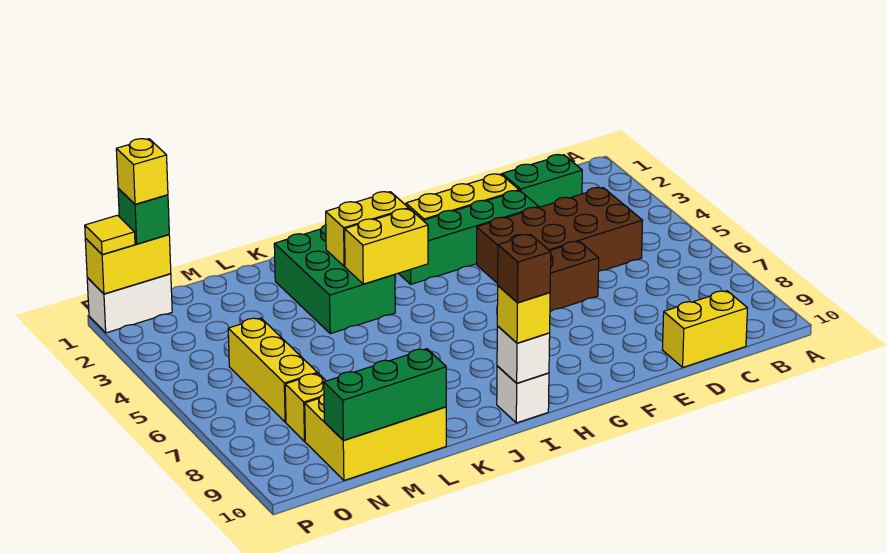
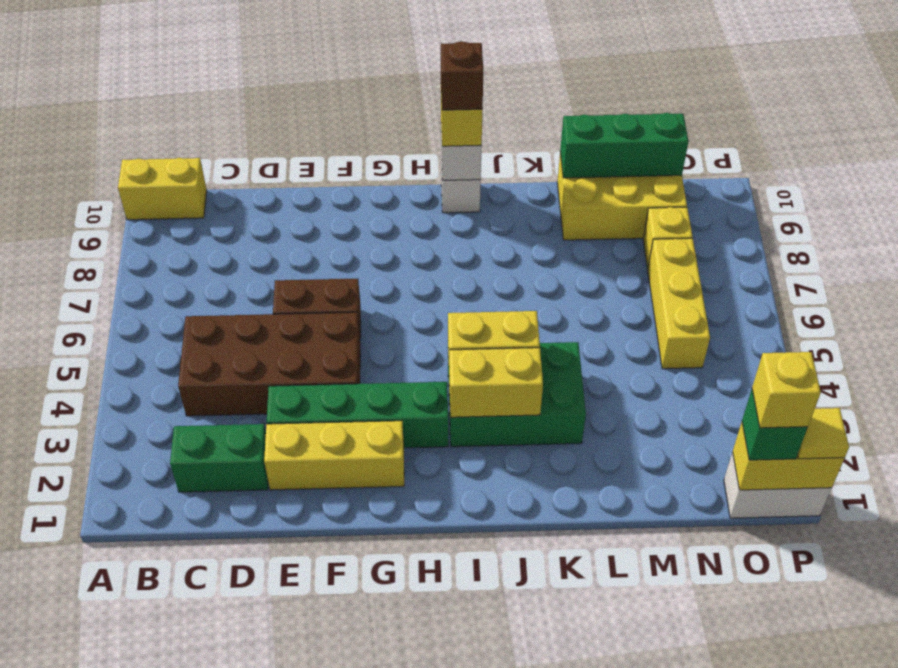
yellow brick C10:D10 level 1 -> yellow brick A10:B10 level 1
green brick J2:K4 level 1 -> green brick I3:K4 level 1

